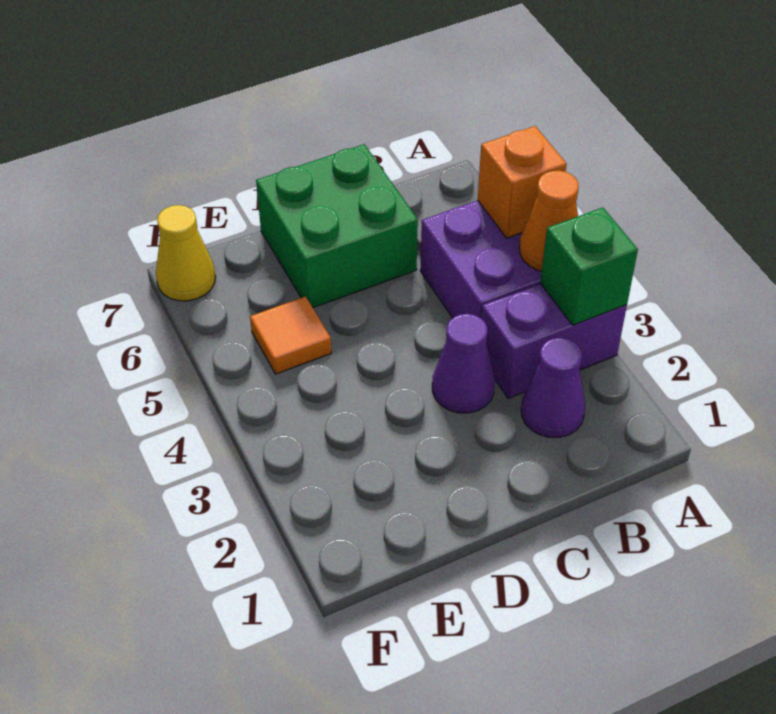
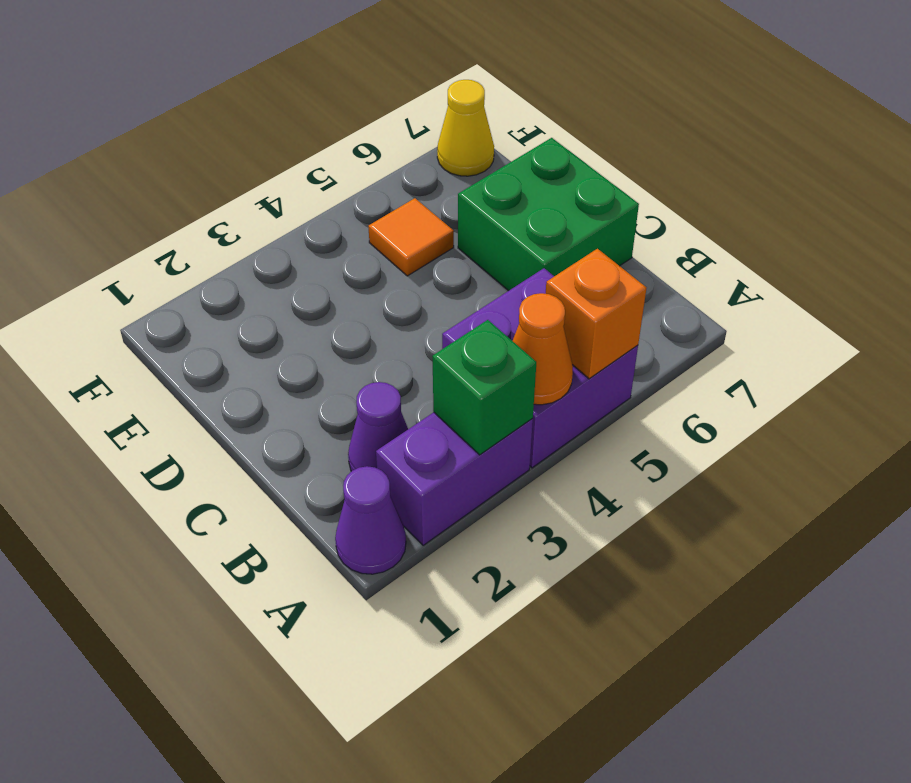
purple brick A3:B3 level 1 -> purple brick A2:A3 level 1
purple cone C3 level 1 -> purple cone A1 level 1

